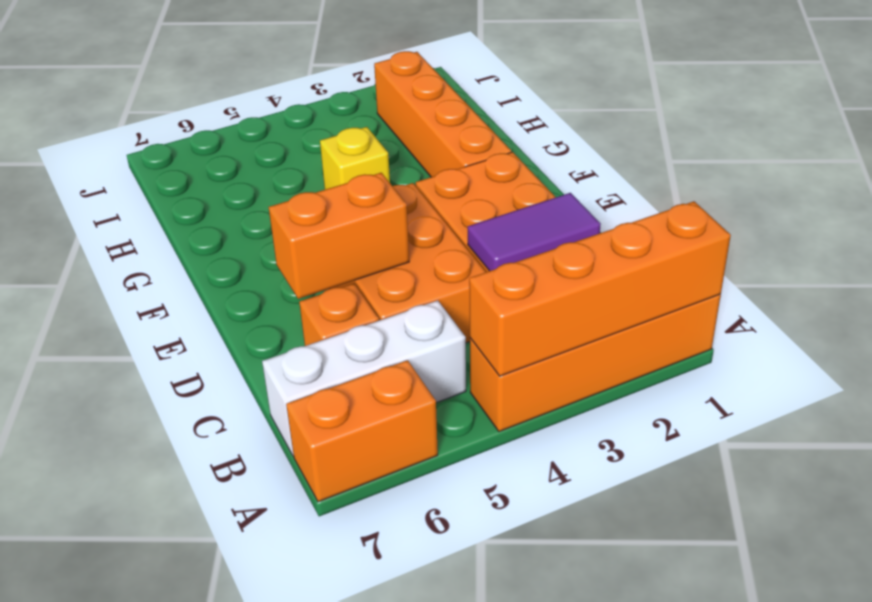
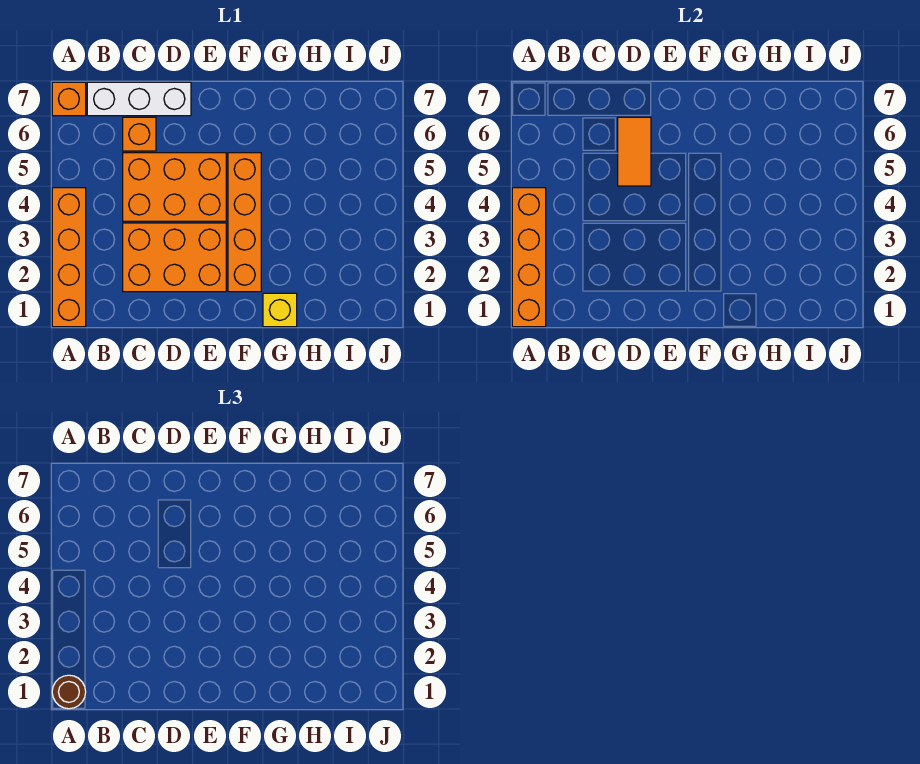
none -> brown round brick A1 level 3
orange brick A6:A7 level 1 -> orange brick A7 level 1
white brick B5:B7 level 1 -> white brick B7:D7 level 1
purple tile C2:C3 level 2 -> none
orange brick D5:D6 level 2 -> orange tile D5:D6 level 2
orange brick F2:I2 level 1 -> orange brick F2:F5 level 1
yellow brick G4 level 1 -> yellow brick G1 level 1

